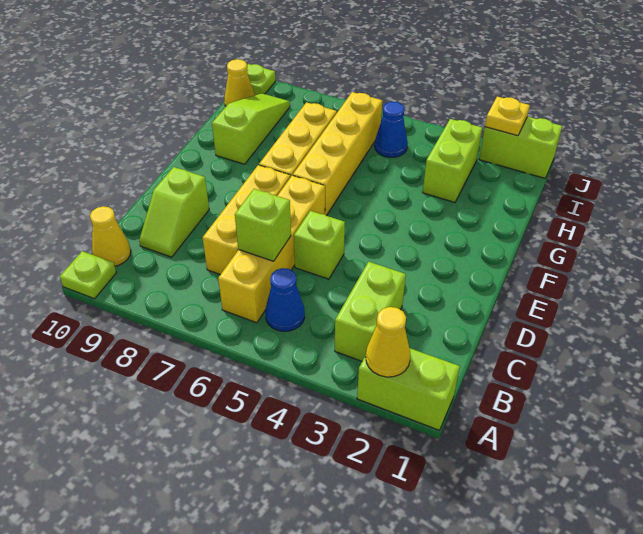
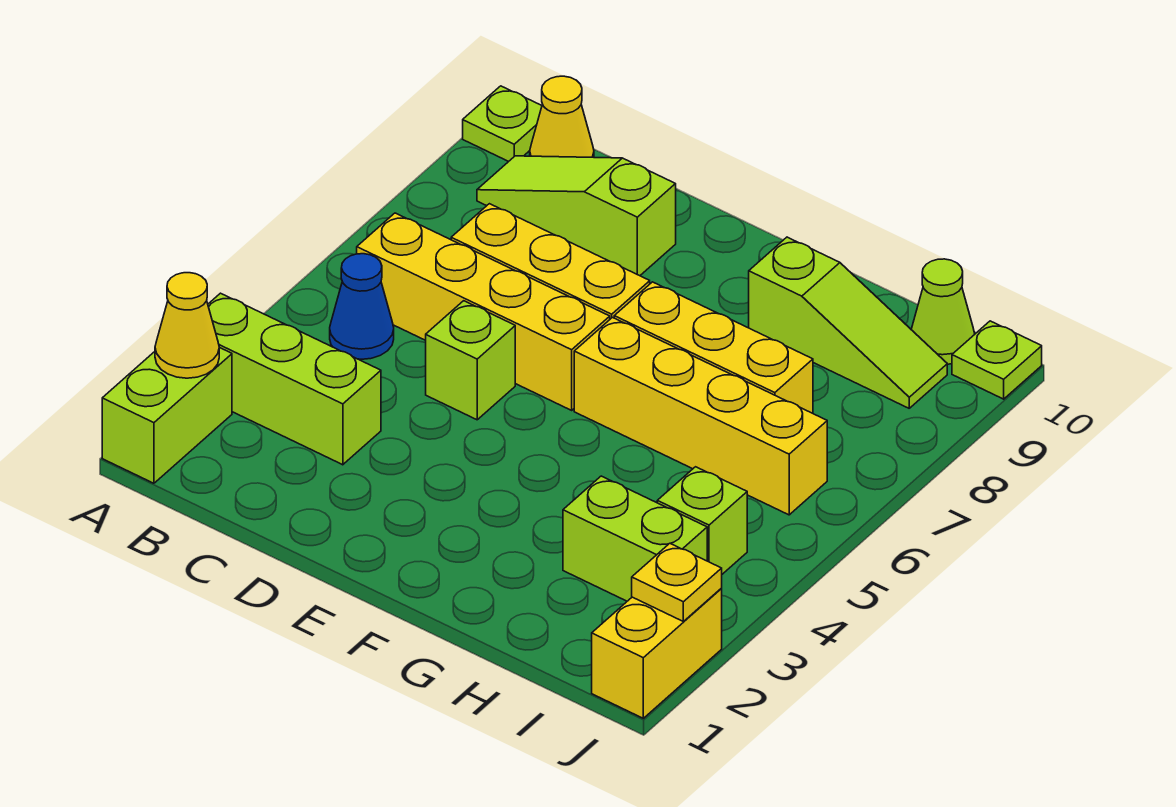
lime brick B3:C3 level 1 -> lime brick A3:C3 level 1
lime brick C6 level 2 -> lime brick I4 level 1
lime slope C9:D9 level 1 top D -> lime slope B9:D9 level 1 top D
blue cone I5 level 1 -> none
yellow cone I10 level 1 -> lime cone I10 level 1
lime brick J1:J2 level 1 -> yellow brick J1:J2 level 1

